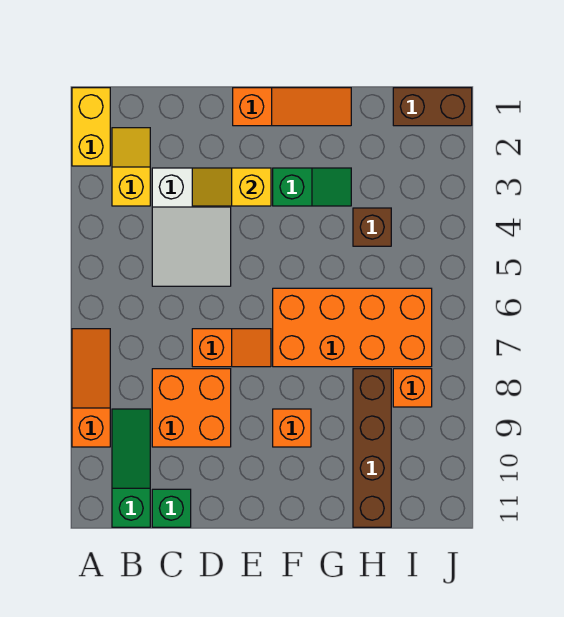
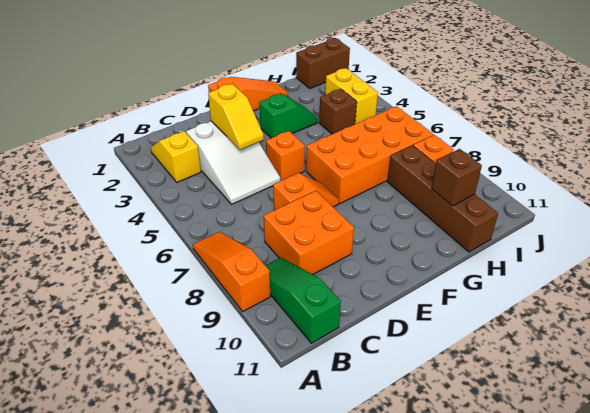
yellow brick A1:A2 level 1 -> yellow brick I3:I4 level 1
green brick C11 level 1 -> none
yellow slope D3:E3 level 2 top E -> yellow slope D3:D4 level 2 top 3
orange brick F9 level 1 -> orange brick E5 level 1
none -> brown brick H10 level 2

